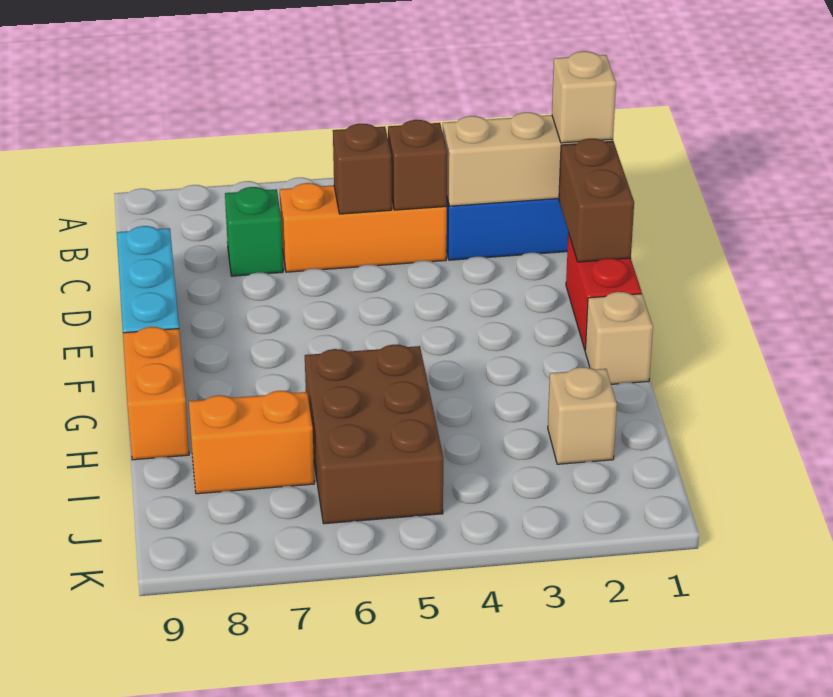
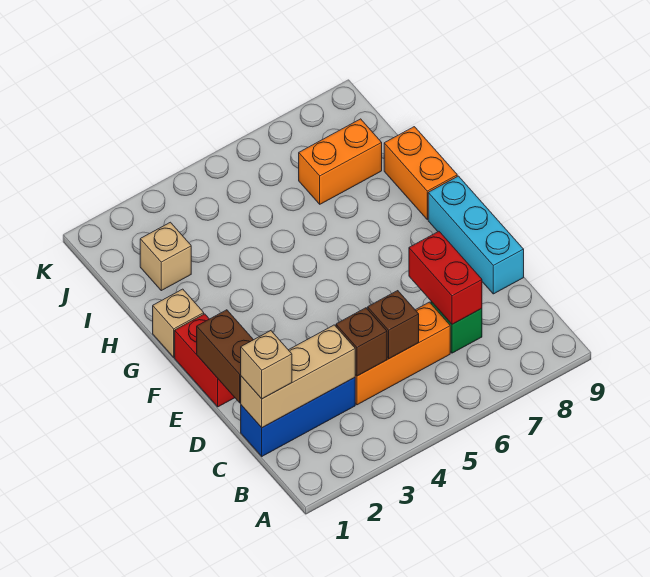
none -> red brick C7:D7 level 2
brown brick H5:J6 level 1 -> none

